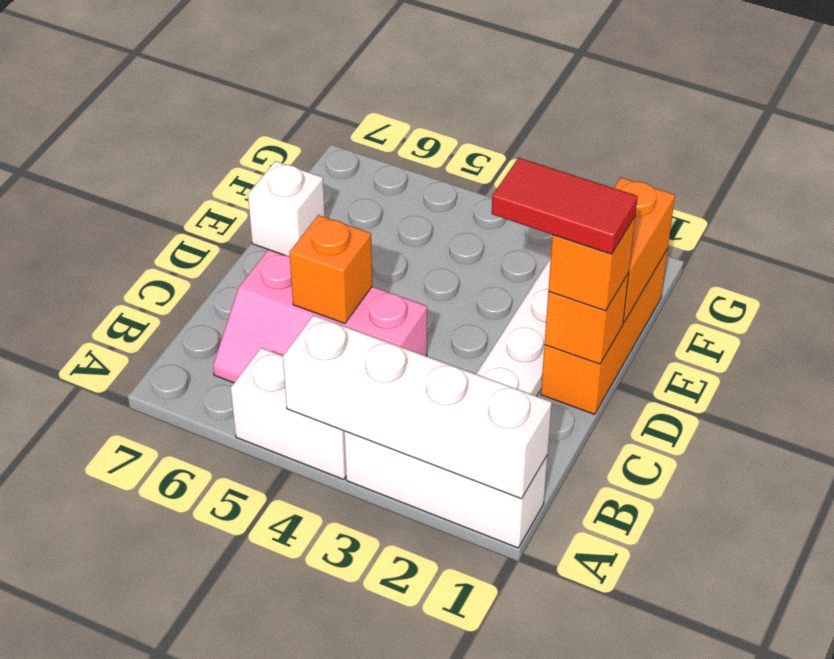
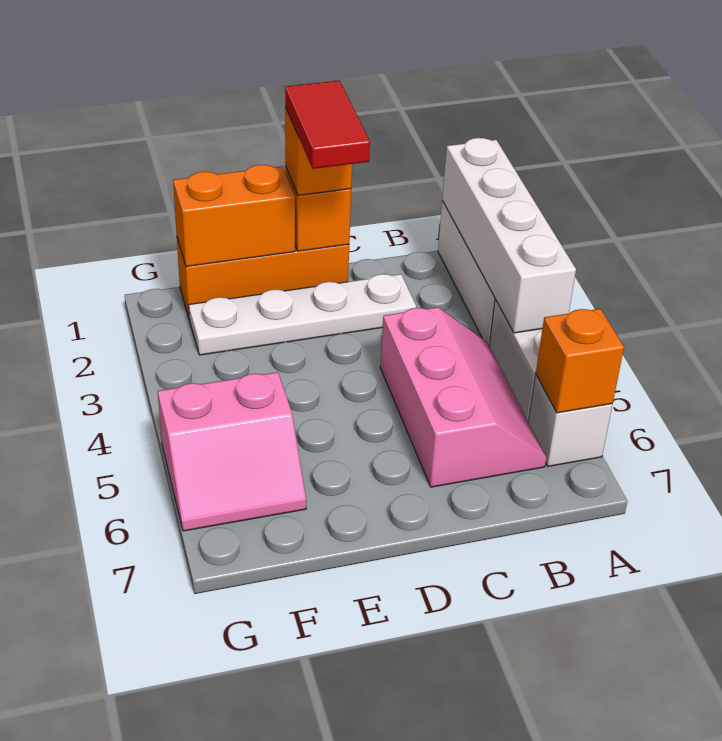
orange brick C5 level 2 -> orange brick A6 level 2
white brick E7 level 1 -> white brick A6 level 1
none -> pink slope F5:G6 level 1 top 5

